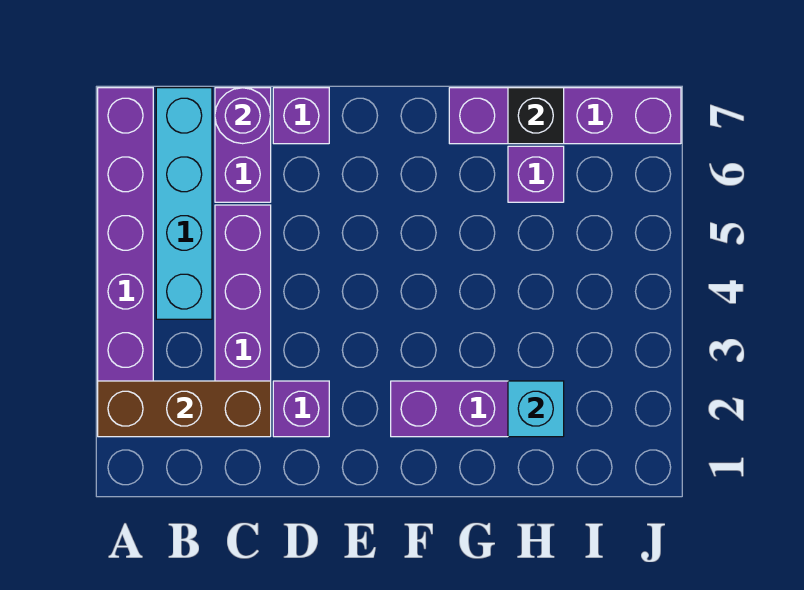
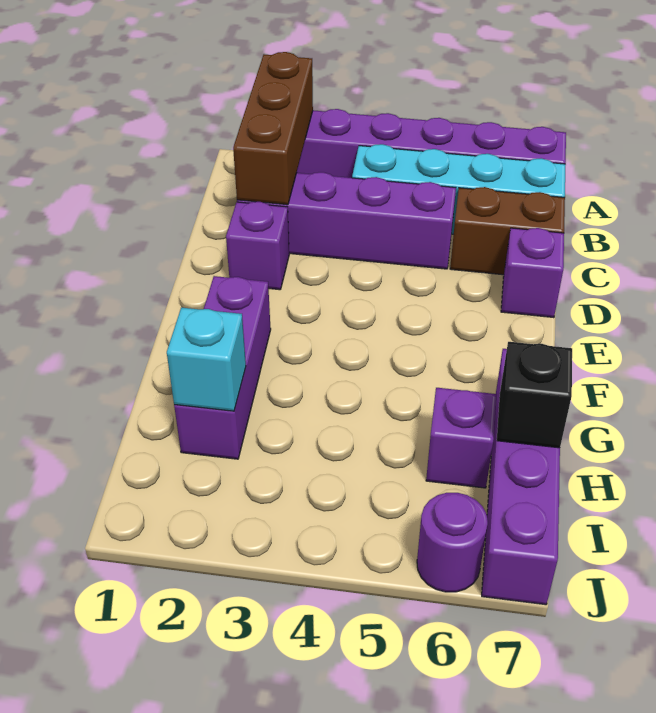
purple brick C6:C7 level 1 -> brown brick C6:C7 level 1
purple round brick C7 level 2 -> purple round brick J6 level 1

